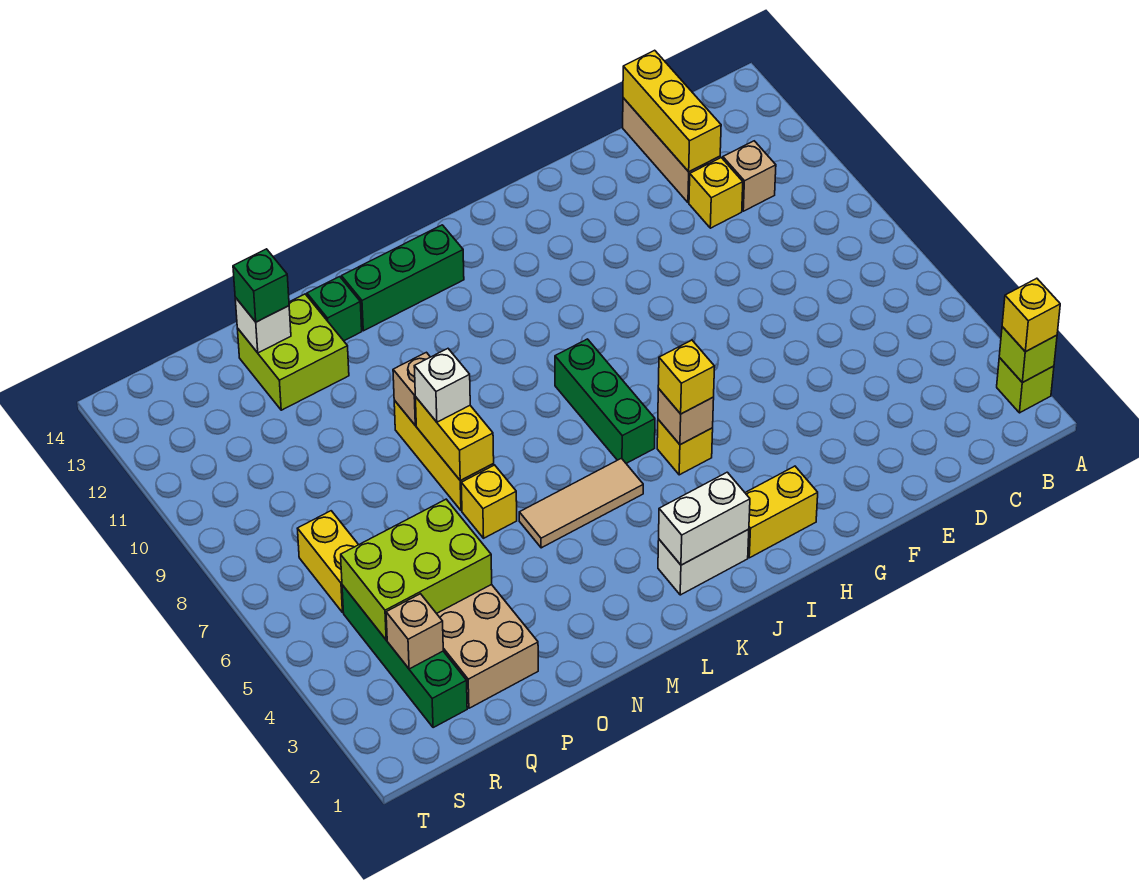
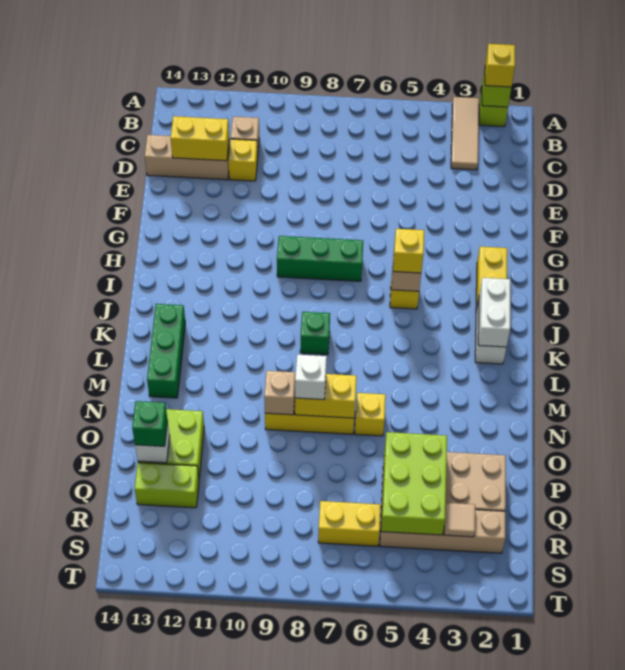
yellow brick D12:D14 level 2 -> yellow brick D12:D13 level 2
green brick J6:J8 level 1 -> green brick H7:H9 level 1
tan tile K5:M5 level 1 -> tan tile A3:C3 level 1
green brick N13 level 1 -> green brick K8 level 1
none -> lime brick Q12:Q13 level 1
green brick R2:R5 level 1 -> tan brick R2:R5 level 1
tan brick R3 level 2 -> tan tile R3 level 2

